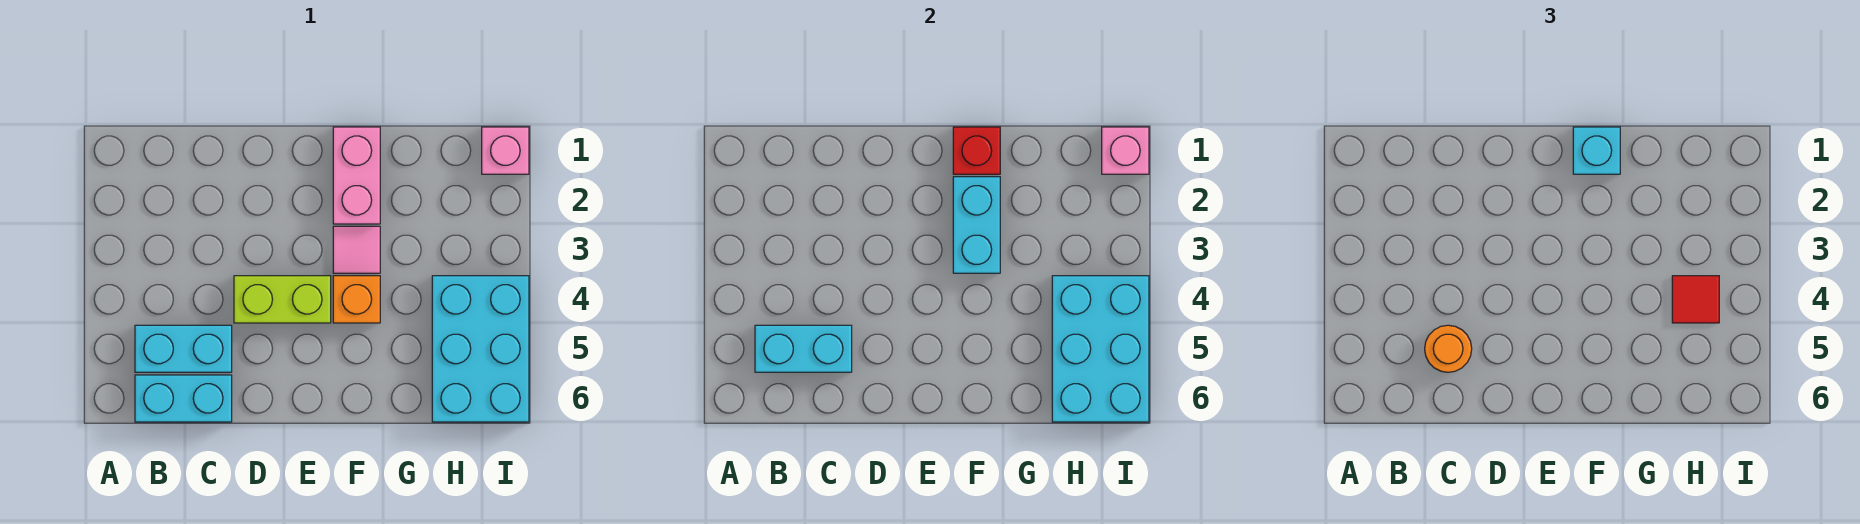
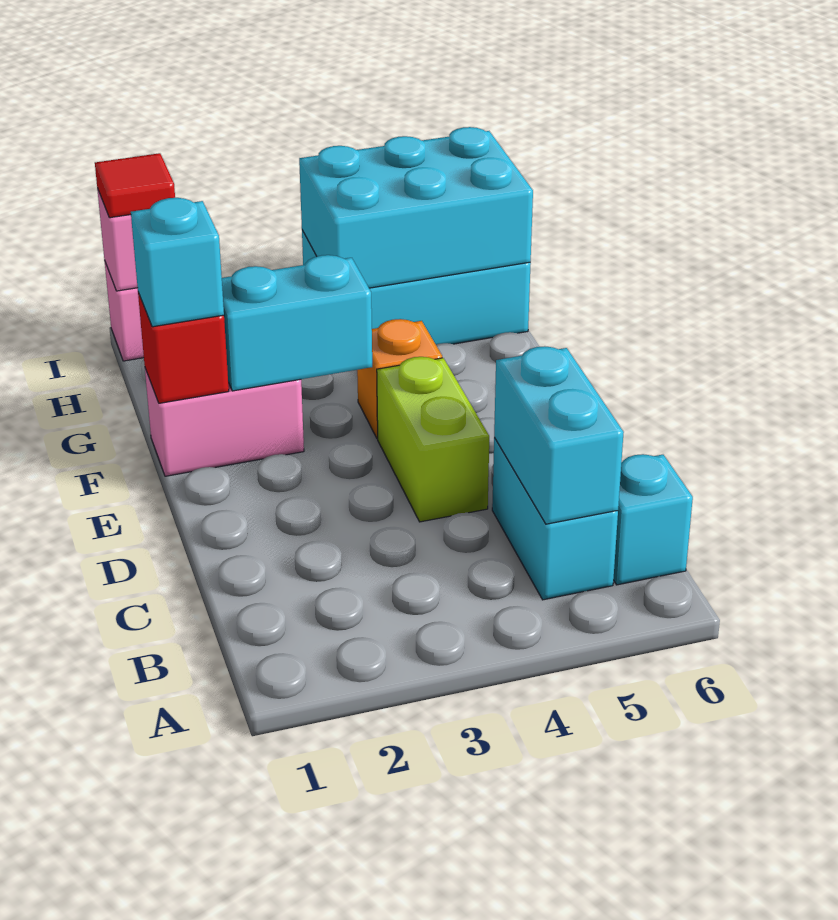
cyan brick B6:C6 level 1 -> cyan brick B6 level 1
orange round brick C5 level 3 -> none
pink tile F3 level 1 -> none
red tile H4 level 3 -> red tile I1 level 3

